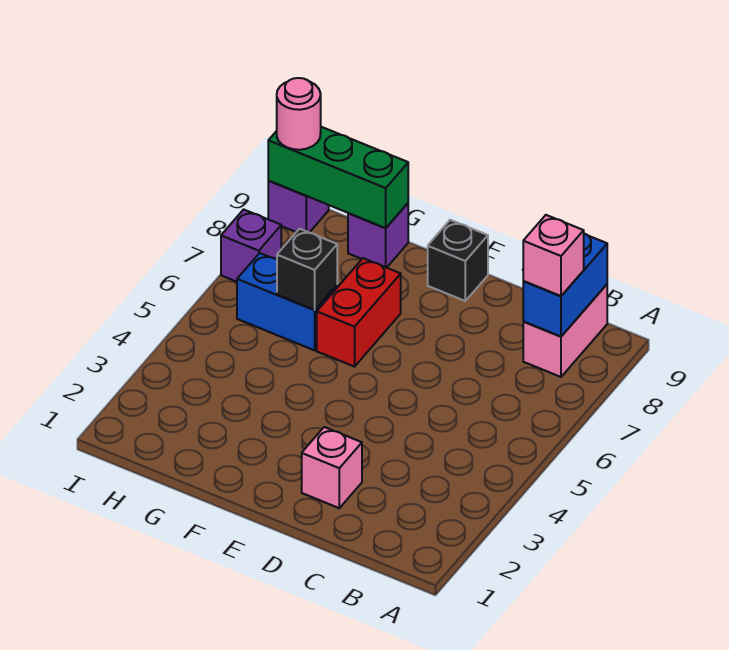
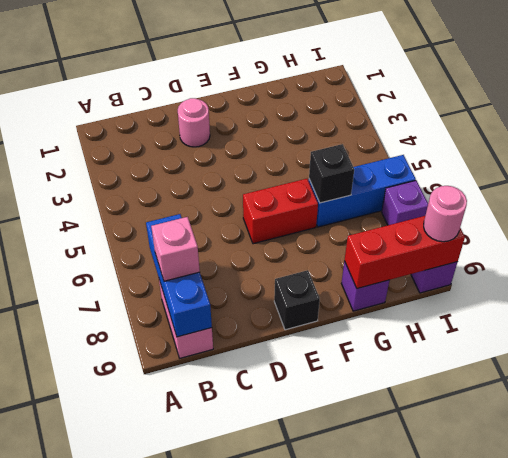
blue brick B8:B9 level 2 -> blue brick B7:B9 level 2
pink brick D2 level 1 -> pink round brick D2 level 1
red brick F6:F7 level 1 -> red brick E6:F6 level 1
blue brick G6:H6 level 1 -> blue brick G6:I6 level 1
green brick G9:I9 level 2 -> red brick G9:I9 level 2

